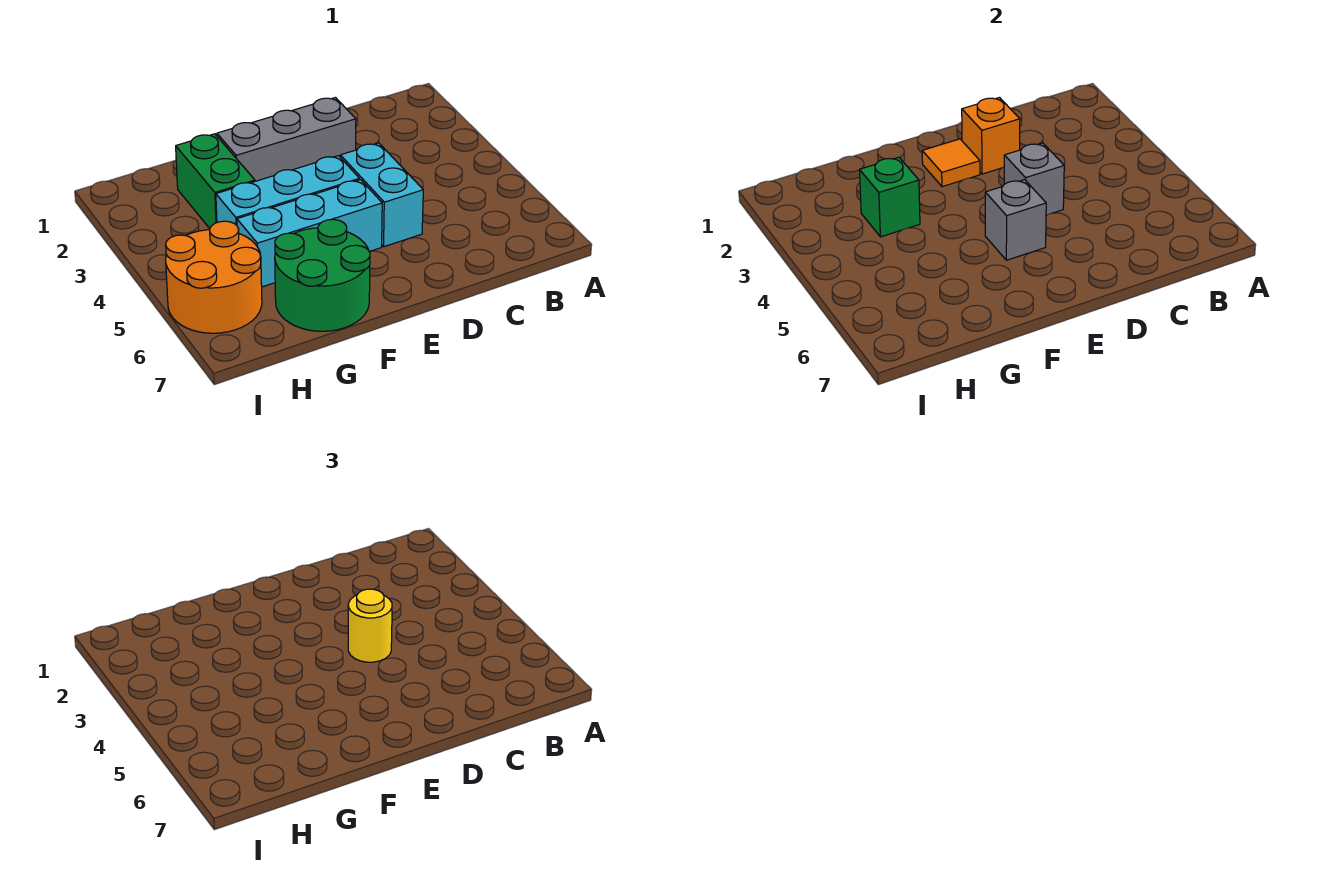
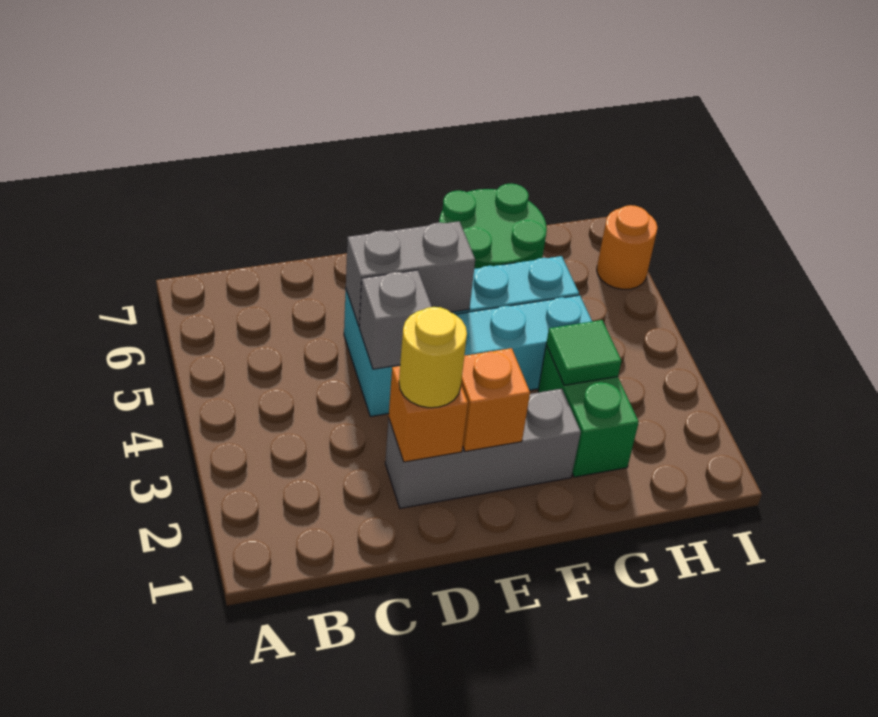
yellow round brick D4 level 3 -> yellow round brick D2 level 3
orange tile E2 level 2 -> orange brick E2 level 2
grey brick E5 level 2 -> grey brick D5:E5 level 2
green brick G3 level 2 -> green tile G3 level 2
orange round brick H5:I6 level 1 -> orange round brick I6 level 1

